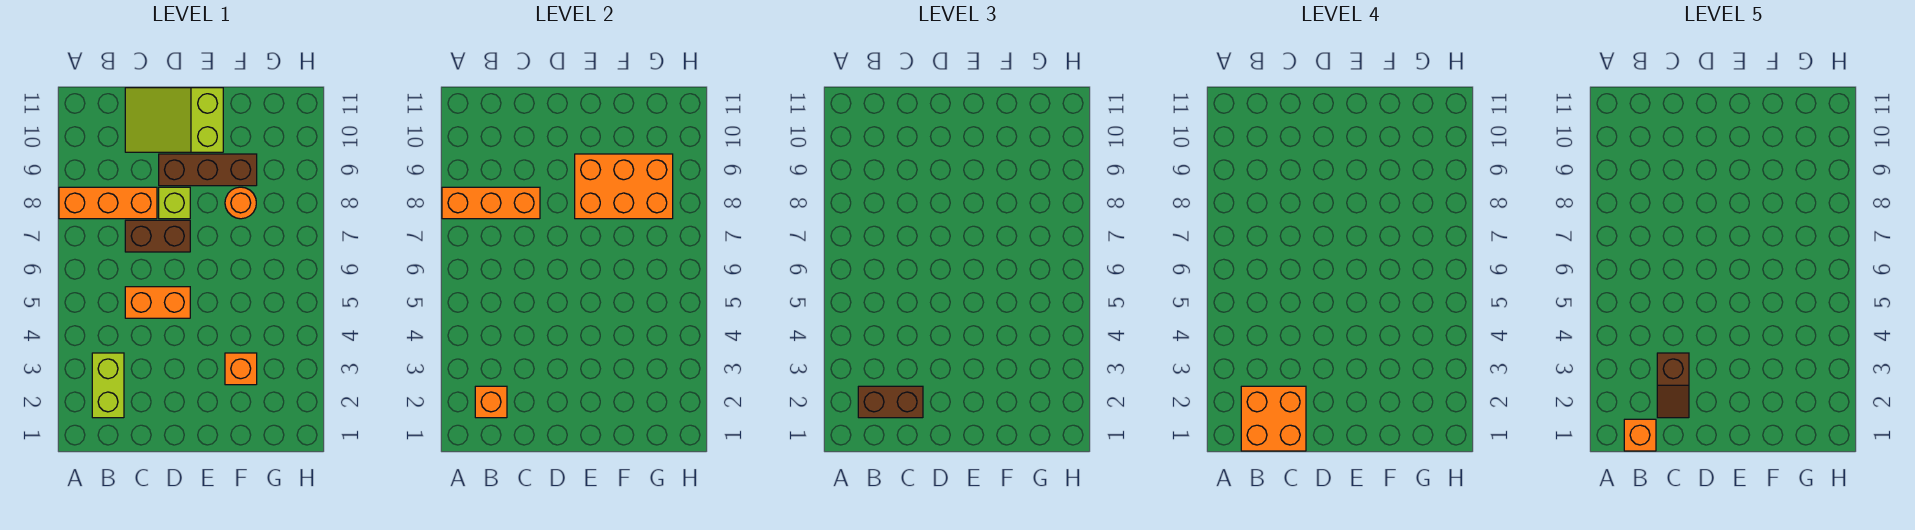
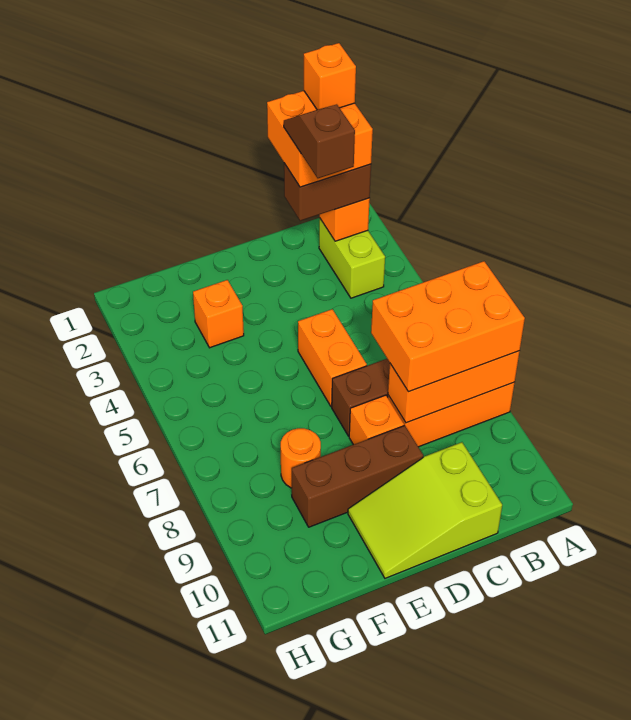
orange brick C5:D5 level 1 -> orange brick D5:D6 level 1
lime slope C10:E11 level 1 top E -> lime slope C10:E11 level 1 top C
lime brick D8 level 1 -> orange brick D8 level 1
orange brick E8:G9 level 2 -> orange brick A7:C8 level 3

